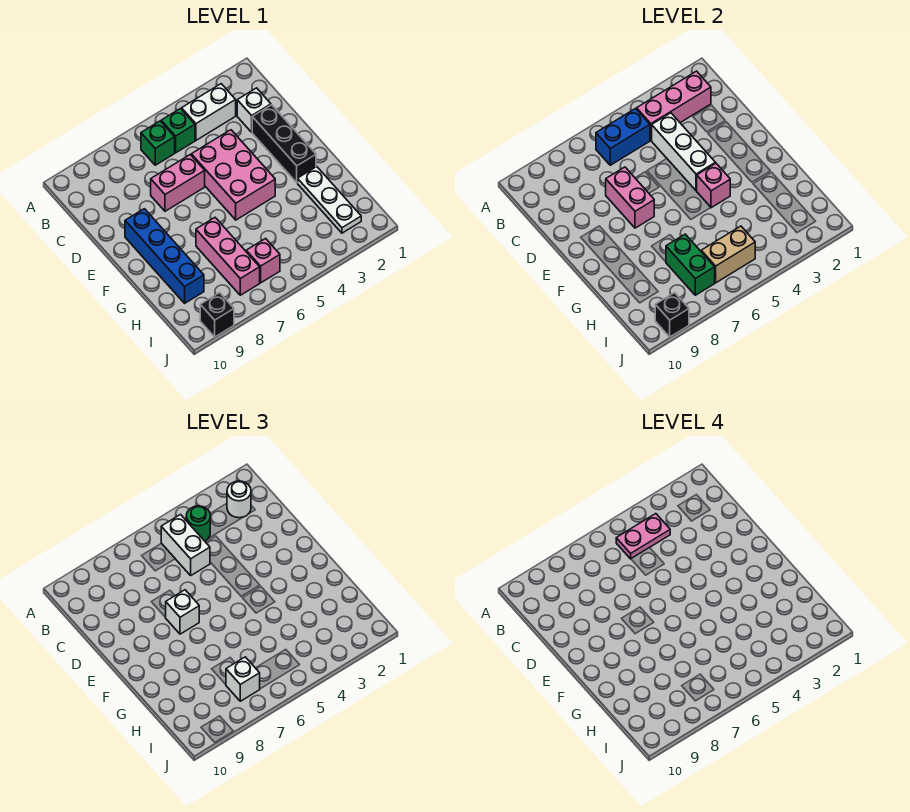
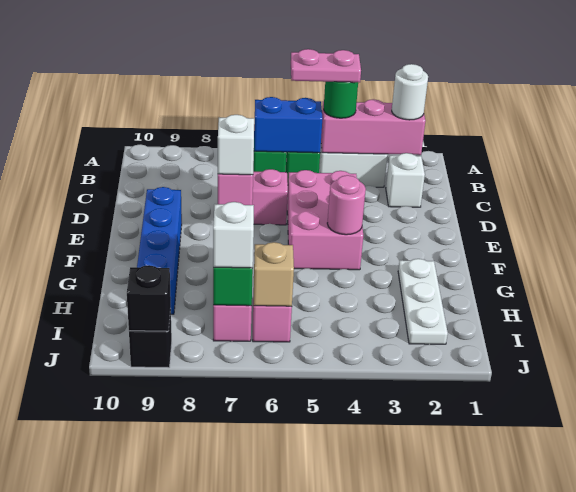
white brick B5:C5 level 3 -> none
white brick C4:E4 level 2 -> none
black brick D2:F2 level 1 -> none
pink brick F4 level 2 -> pink round brick F4 level 2
tan brick I5:I6 level 2 -> tan brick I6 level 2

